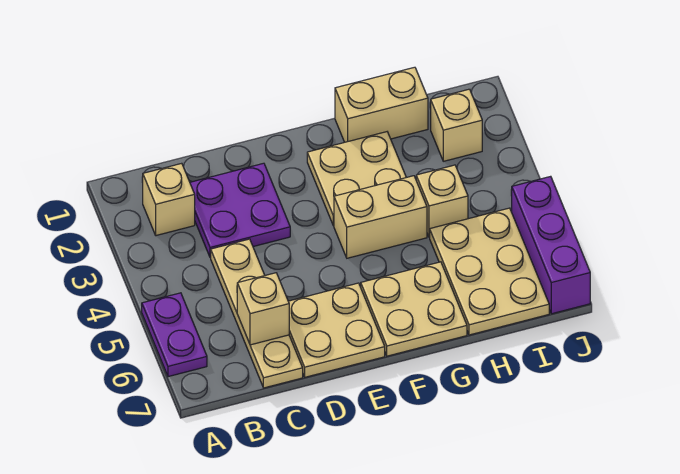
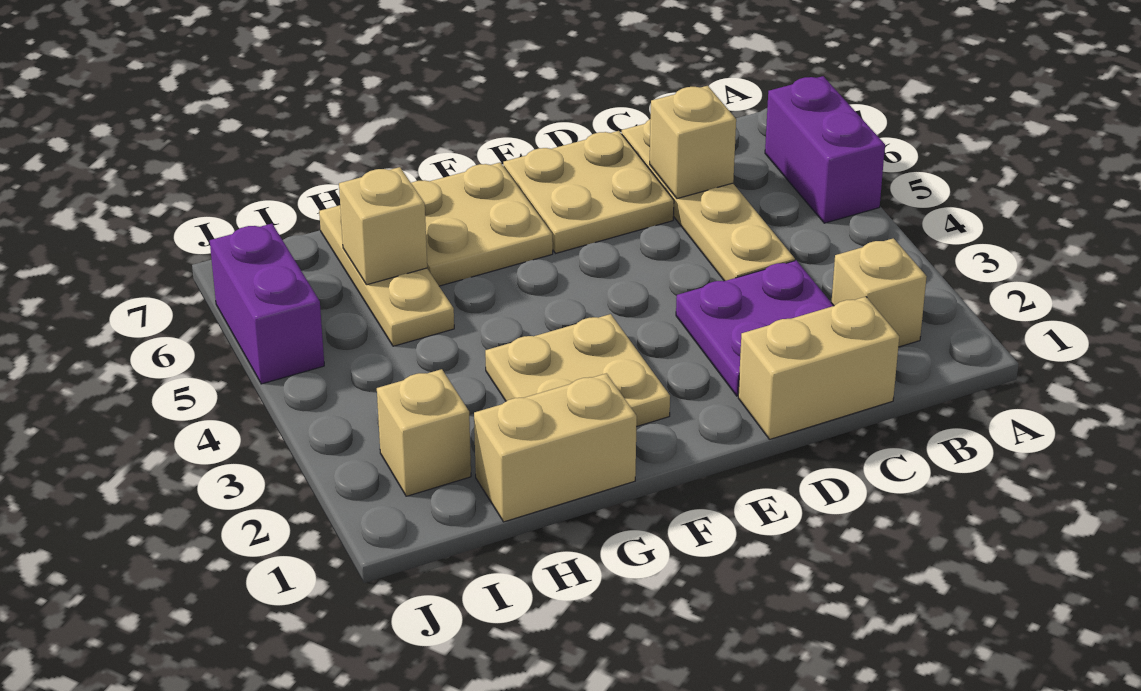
purple plate A5:A6 level 1 -> purple brick A5:A6 level 1
tan brick F4:G4 level 1 -> tan brick C1:D1 level 1
tan brick H4 level 1 -> tan brick H6 level 2
tan plate H5:I7 level 1 -> tan plate H5:H7 level 1
purple brick J5:J7 level 1 -> purple brick J5:J6 level 1

